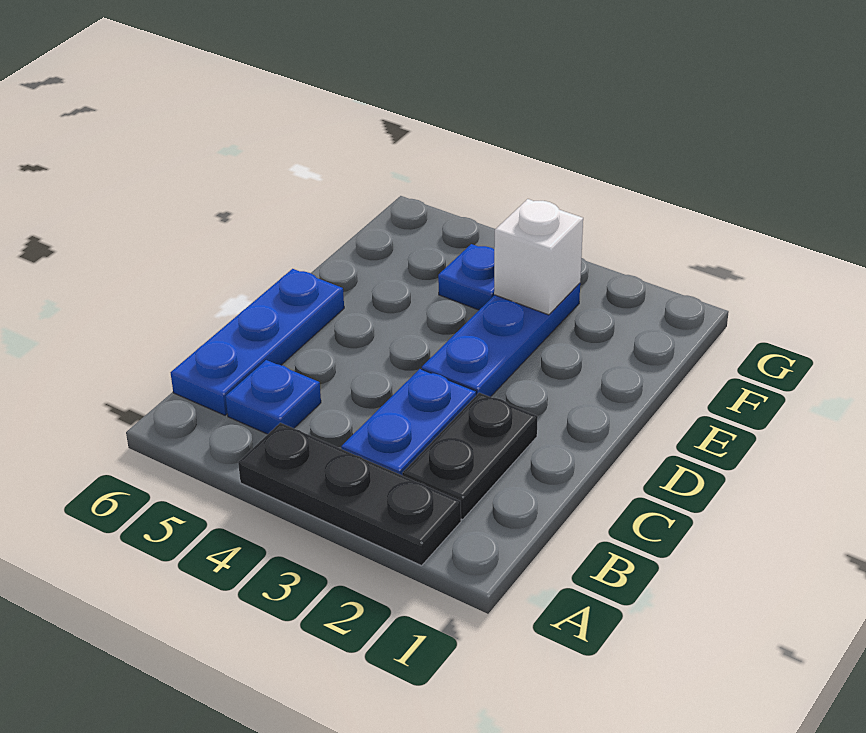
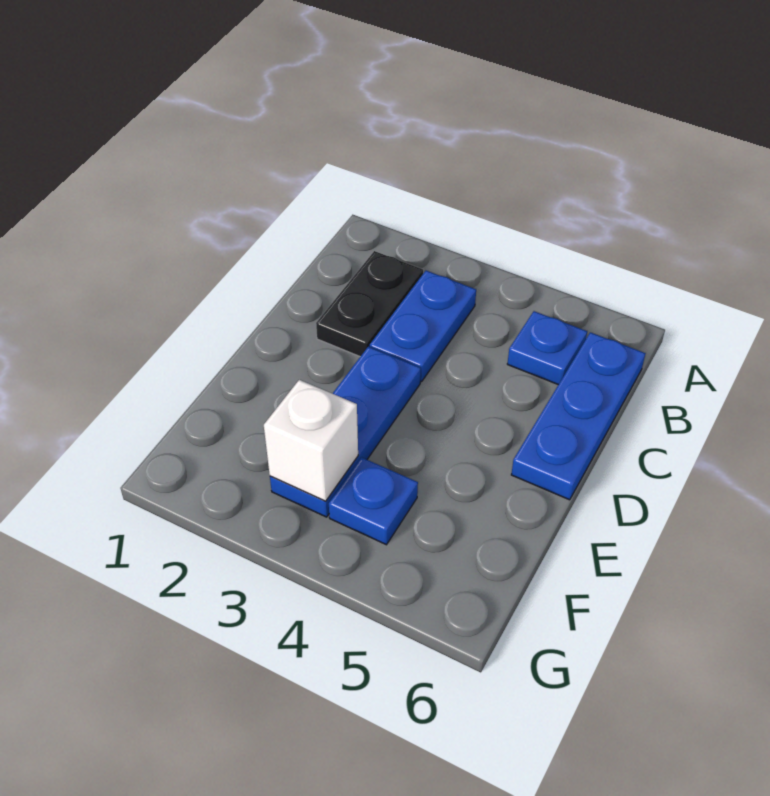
black plate A2:A4 level 1 -> none

